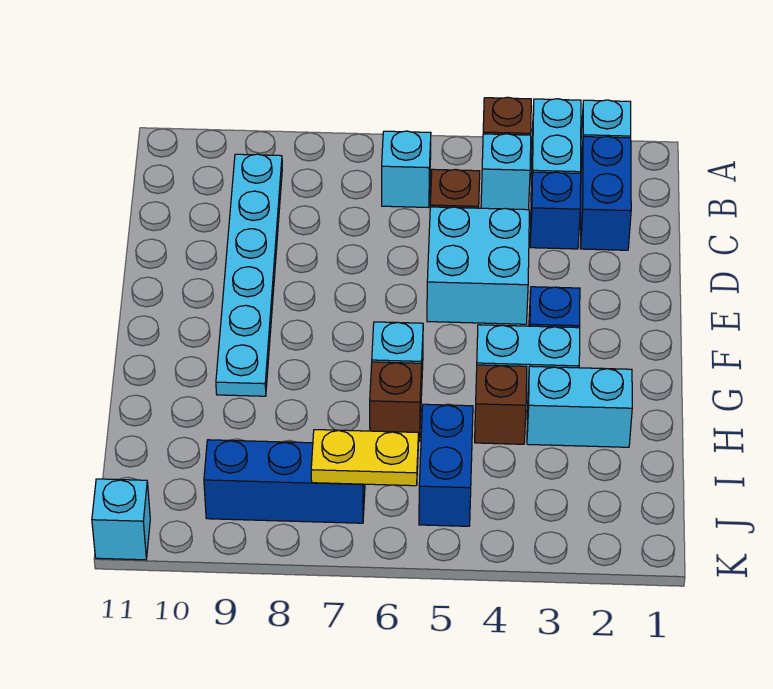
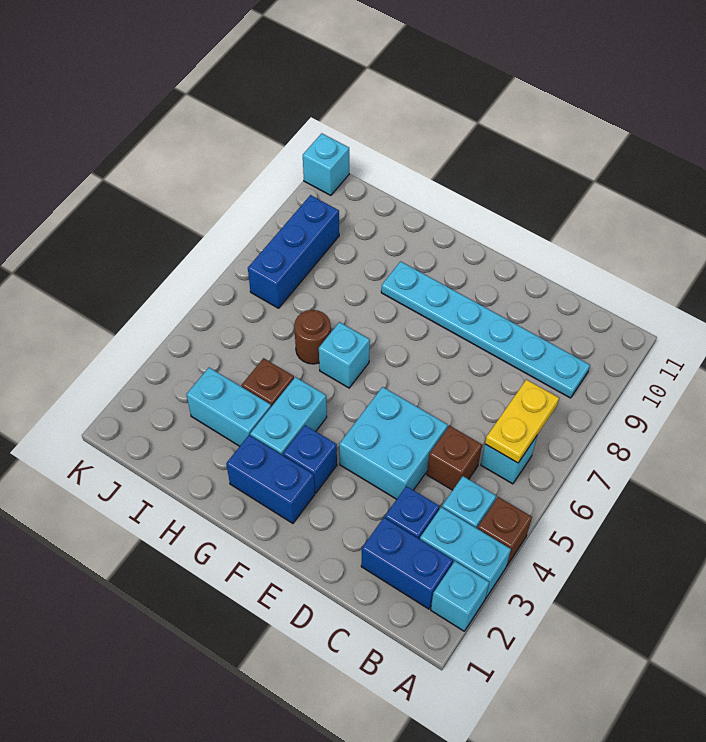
cyan brick H2:H3 level 1 -> cyan brick H3:I3 level 1
brown brick H6 level 1 -> brown round brick H6 level 1
blue brick I5:J5 level 1 -> blue brick F2:G2 level 1
yellow plate J6:J7 level 2 -> yellow plate B6:B7 level 2

